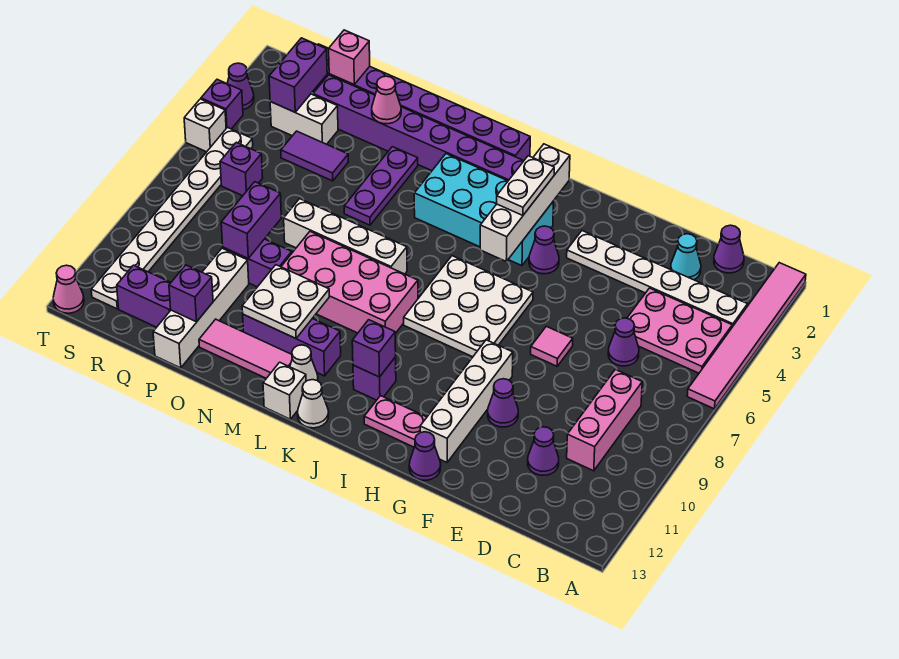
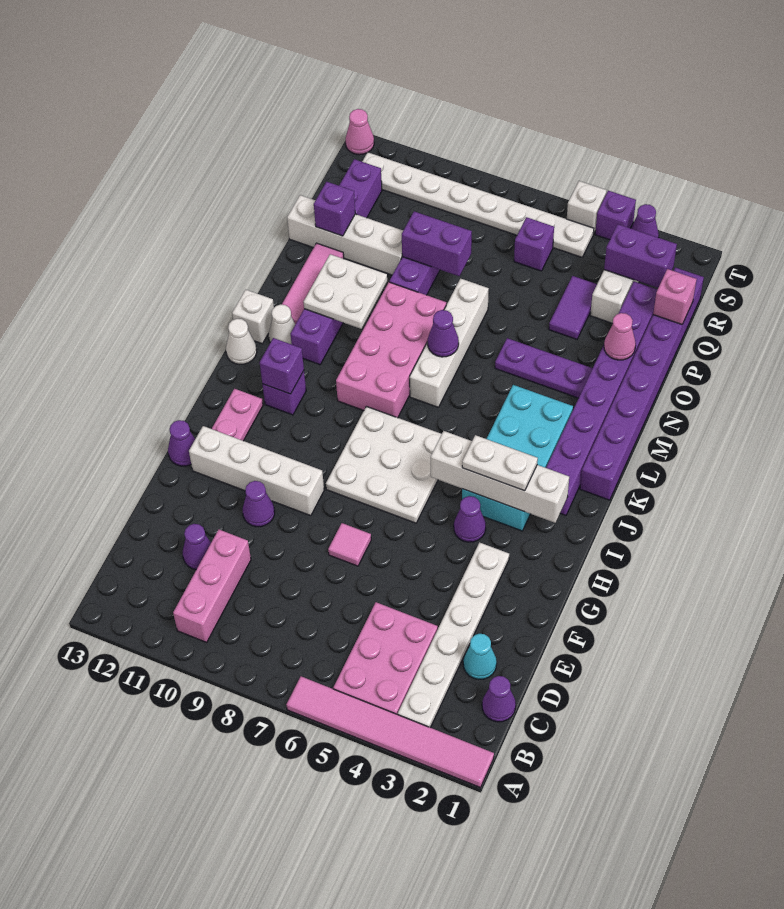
pink brick C8:C10 level 1 -> pink brick B10:D10 level 1
purple cone D6 level 1 -> purple cone M7 level 2

